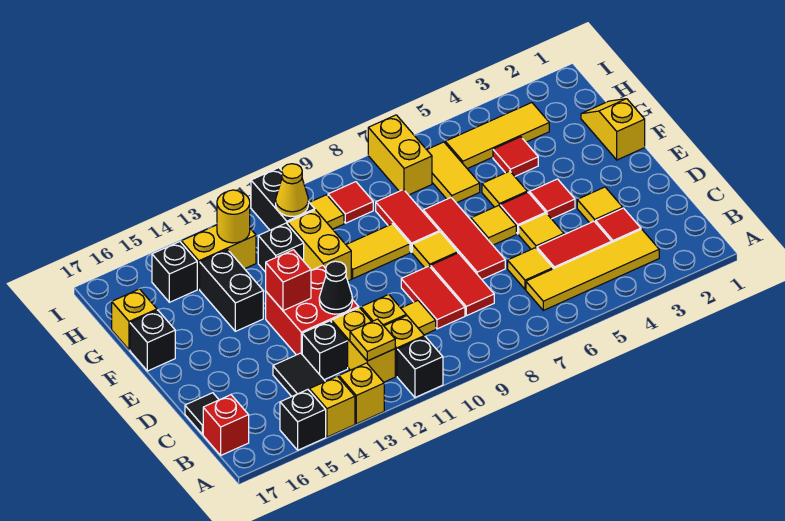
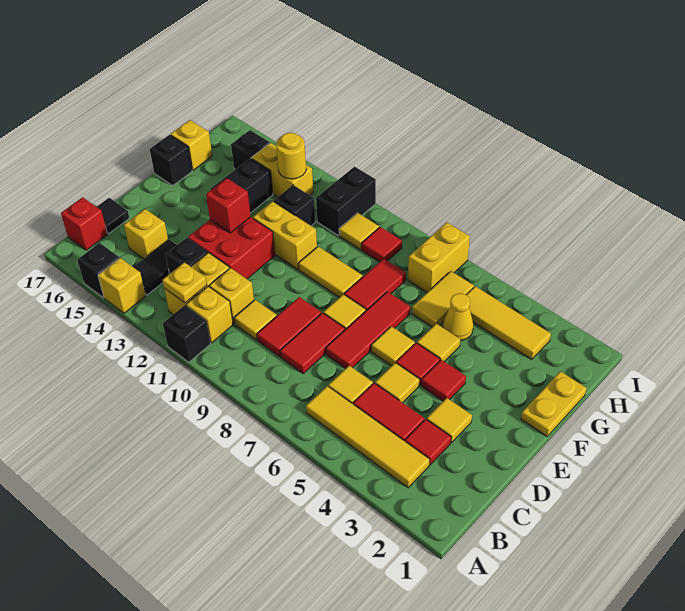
yellow brick A13 level 1 -> yellow brick C15 level 1
black cone D12 level 2 -> none
yellow slope F1:G1 level 1 top F -> yellow plate F1:G1 level 1
yellow brick F11:G11 level 1 -> yellow brick F11:F12 level 1
red tile G4 level 1 -> none
yellow cone H11 level 2 -> yellow cone G5 level 1

